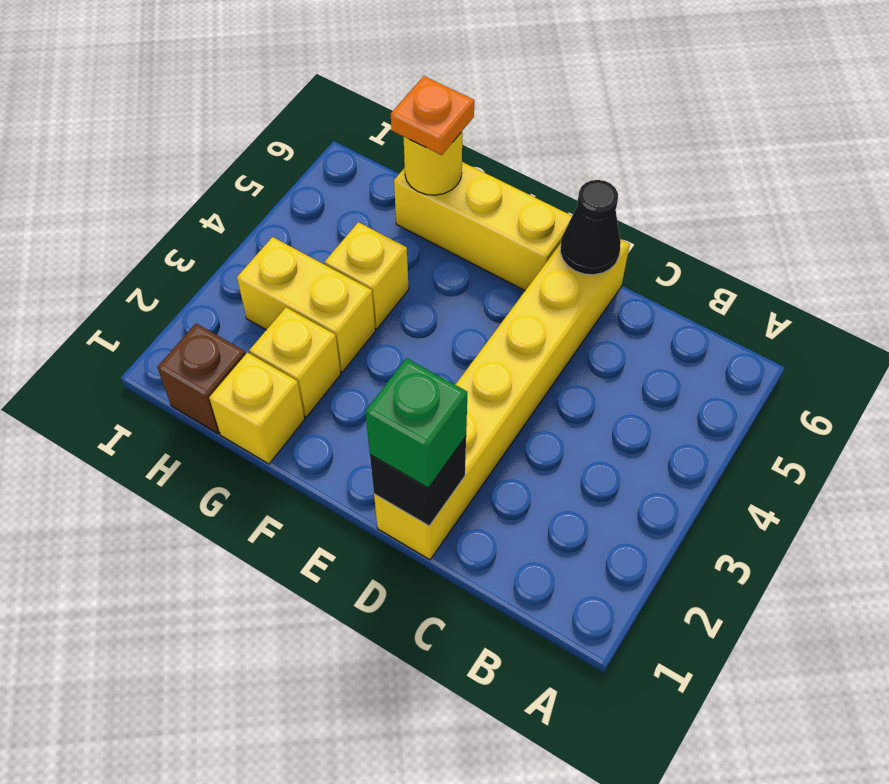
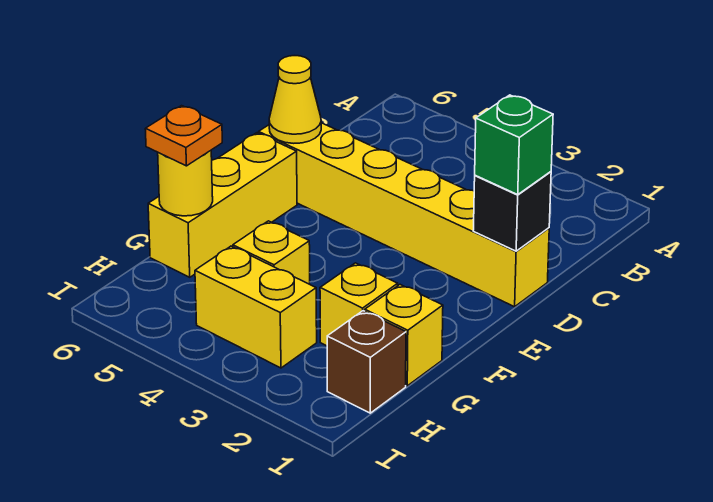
black cone D6 level 2 -> yellow cone D6 level 2
yellow brick G3:H3 level 1 -> yellow brick H3:H4 level 1

